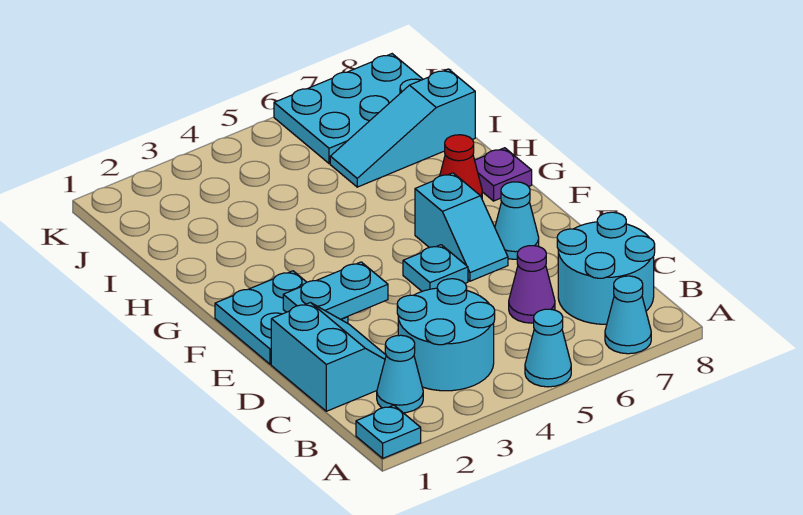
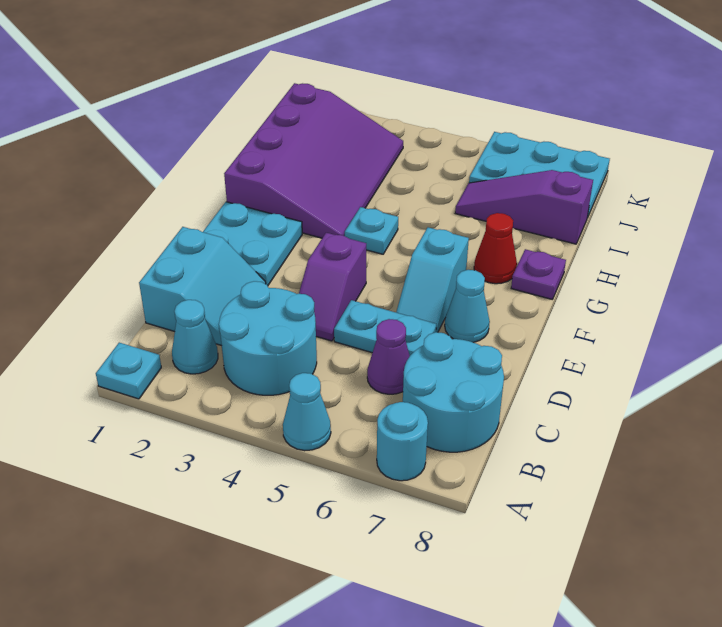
cyan cone A7 level 1 -> cyan round brick A7 level 1
none -> purple slope D4:E4 level 1 top E
cyan plate E2:E3 level 2 -> cyan plate D5:D6 level 1
cyan plate E5 level 1 -> cyan plate G4 level 1
none -> purple slope G1:J3 level 1 top 1
cyan slope I6:I8 level 1 top 8 -> purple slope I6:I8 level 1 top 8

